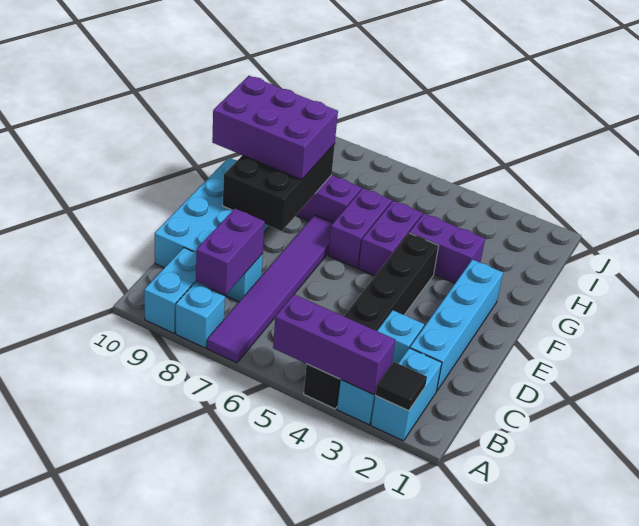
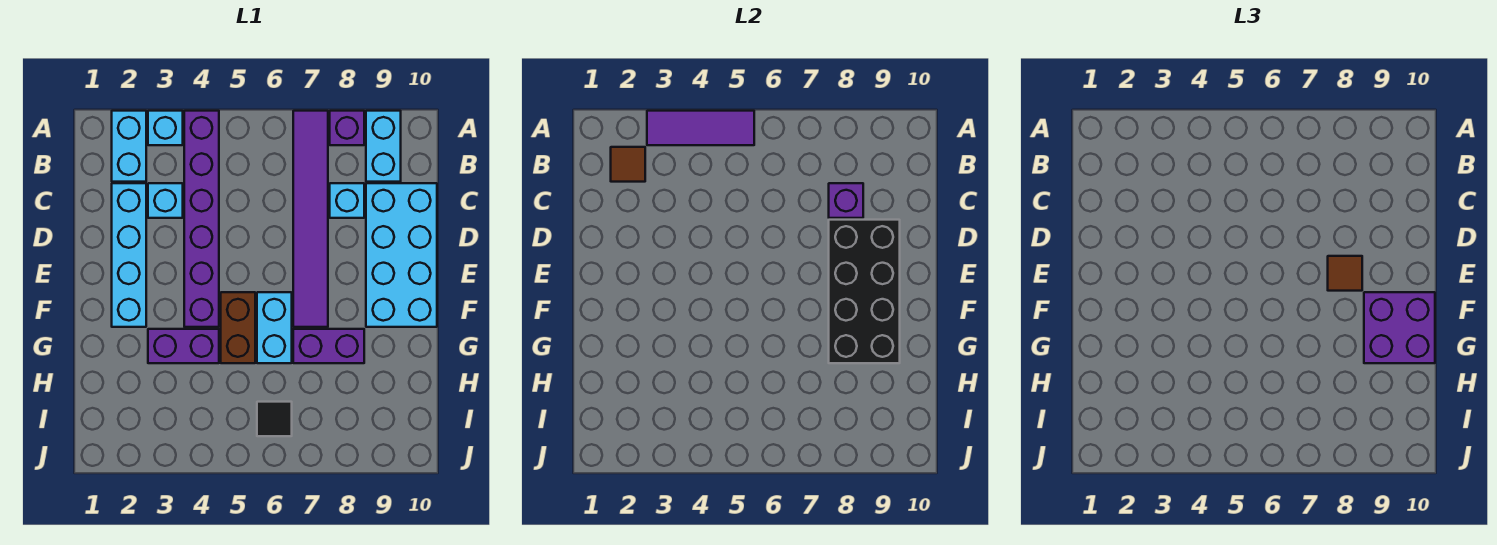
black tile A2 level 2 -> black tile I6 level 1
purple brick A3:A5 level 2 -> purple tile A3:A5 level 2
black brick A4:F4 level 1 -> purple brick A4:F4 level 1
cyan brick A8 level 1 -> purple brick A8 level 1
none -> brown tile B2 level 2
purple brick B8:C8 level 2 -> purple brick C8 level 2
black brick E8:G9 level 2 -> black brick D8:G9 level 2
none -> brown tile E8 level 3
purple brick F5:G5 level 1 -> brown brick F5:G5 level 1
purple brick F6:G6 level 1 -> cyan brick F6:G6 level 1
purple brick F8:G10 level 3 -> purple brick F9:G10 level 3

